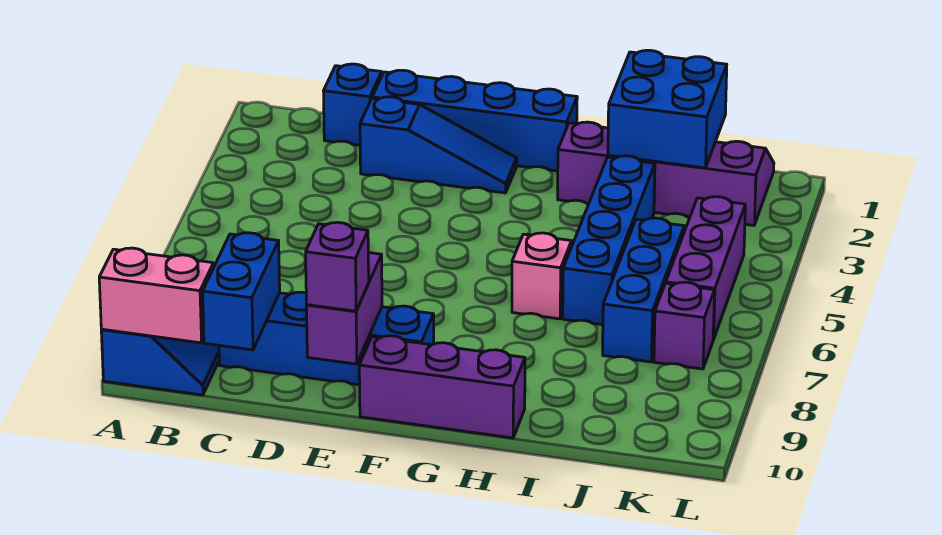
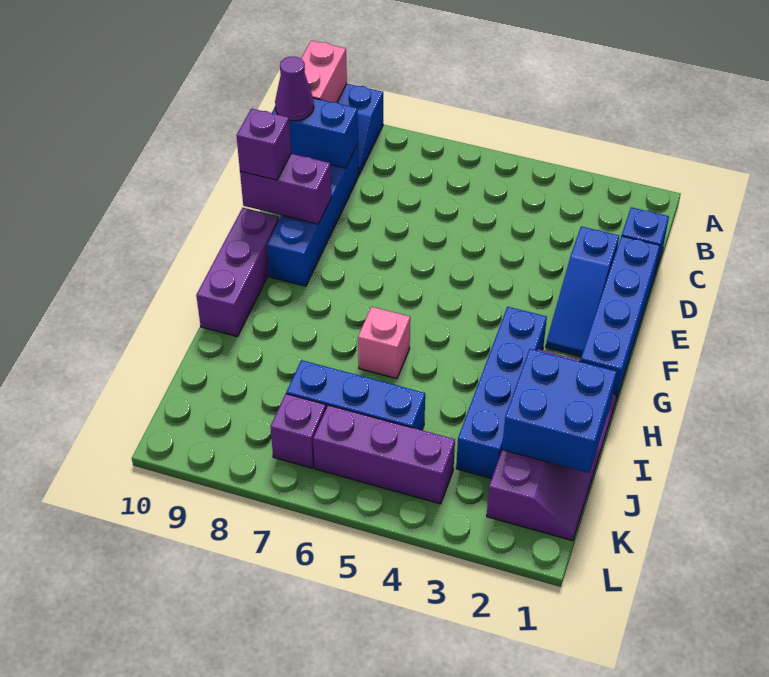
none -> purple cone C10 level 3
blue brick I3:I6 level 1 -> blue brick G3:J3 level 1

